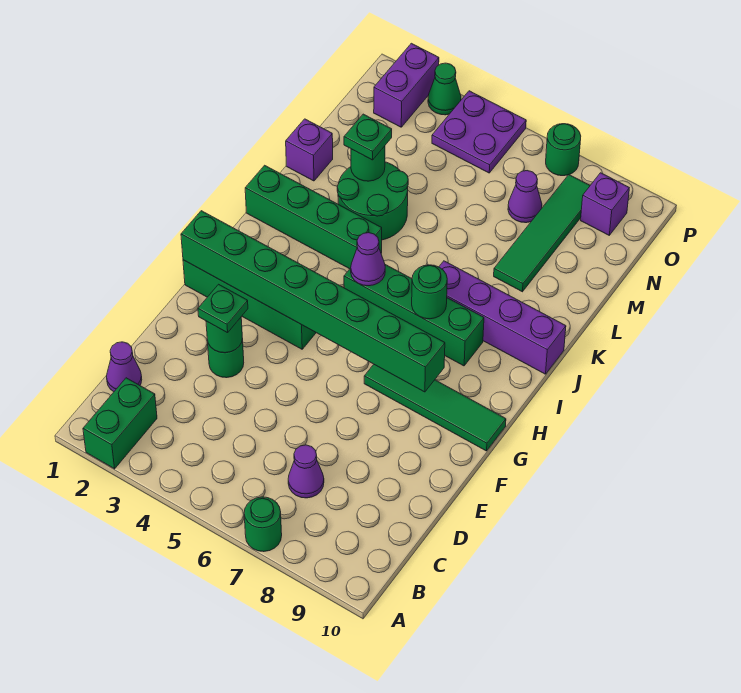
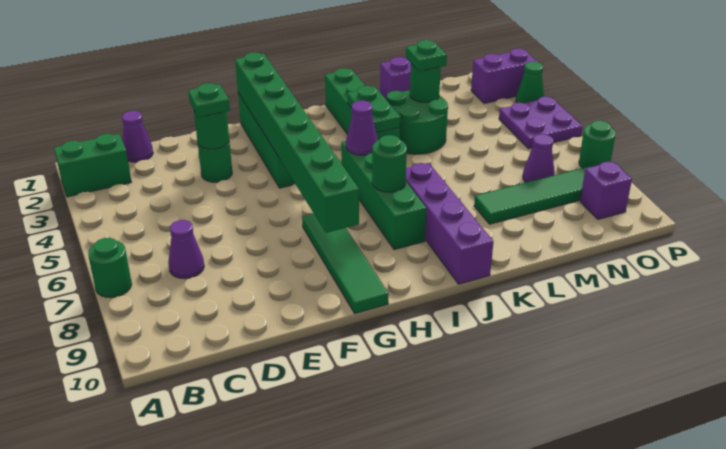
none -> green plate J3:J4 level 2

